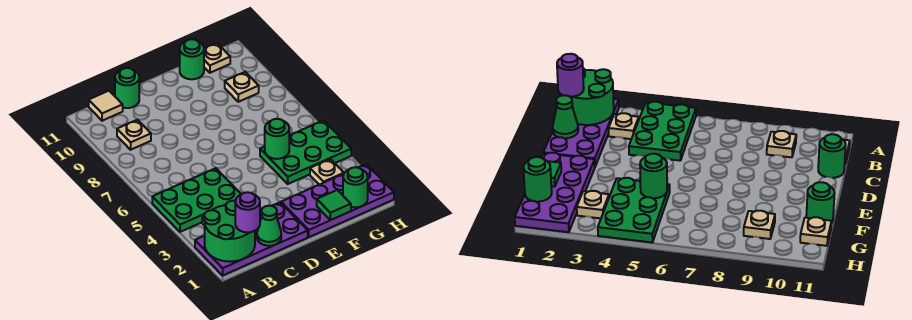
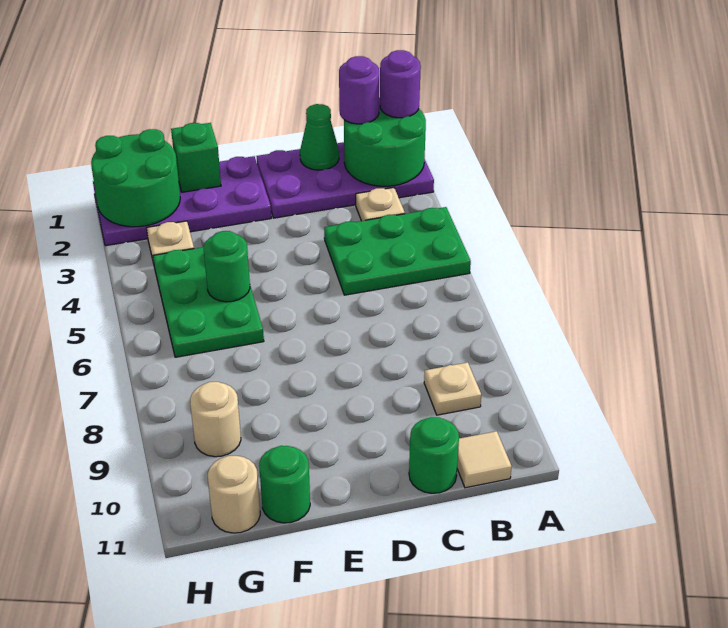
none -> purple round brick A1 level 3
green tile F1 level 2 -> green brick F1 level 2
green plate F4:H5 level 1 -> green plate F4:G6 level 1
green round brick G1 level 2 -> green round brick G1:H2 level 2
tan plate G9 level 1 -> tan round brick G9 level 1
tan plate G11 level 1 -> tan round brick G11 level 1

